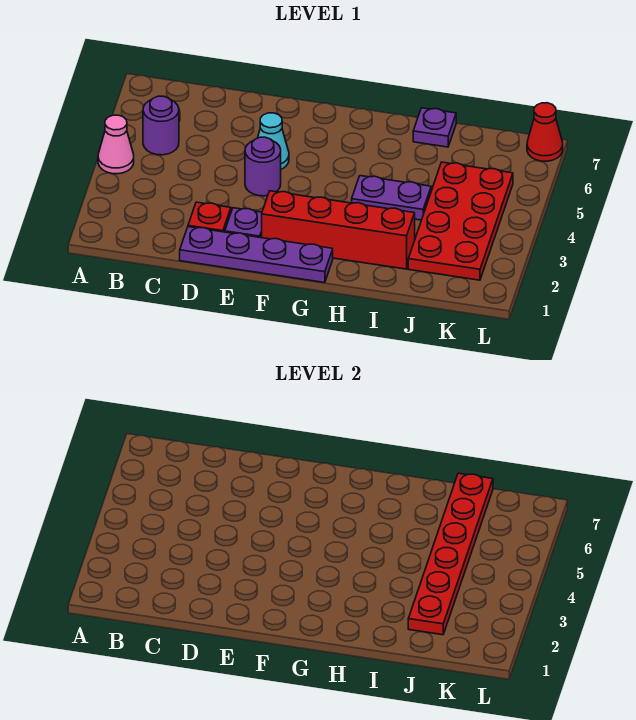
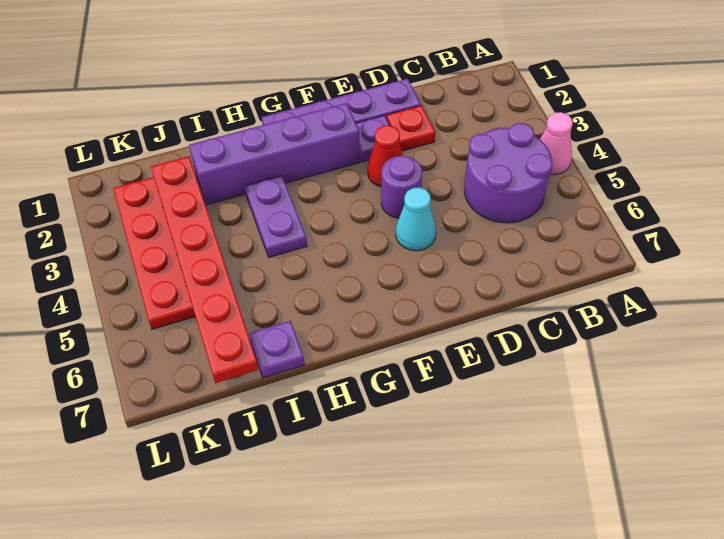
purple round brick B5 level 1 -> purple round brick B4:C5 level 1
red brick F2:I2 level 1 -> purple brick F2:I2 level 1
purple plate H4:I4 level 1 -> purple plate H3:H4 level 1
red cone L7 level 1 -> red cone E3 level 1

